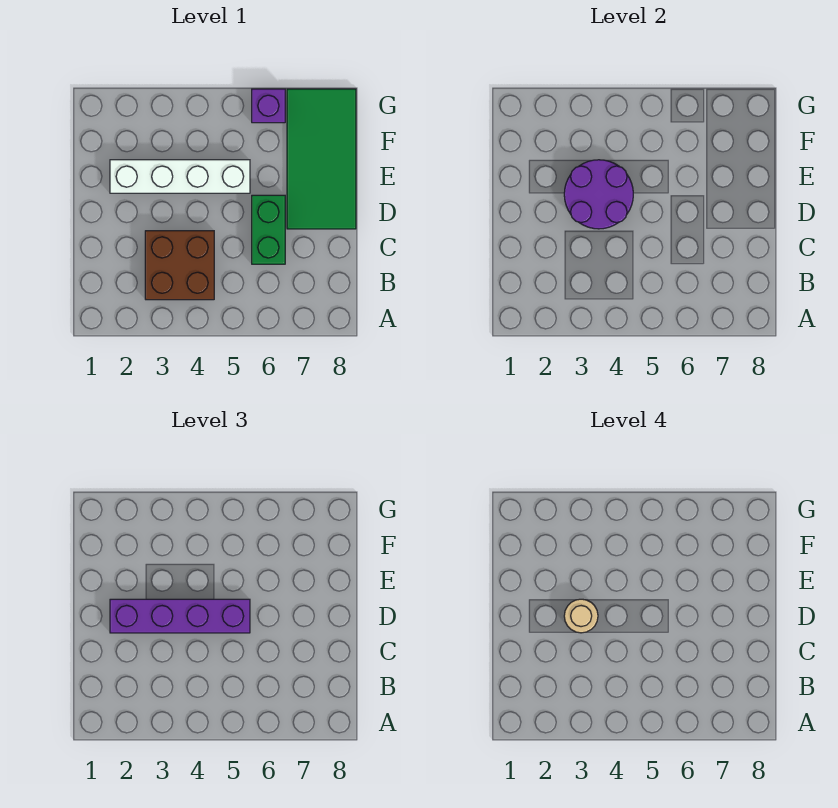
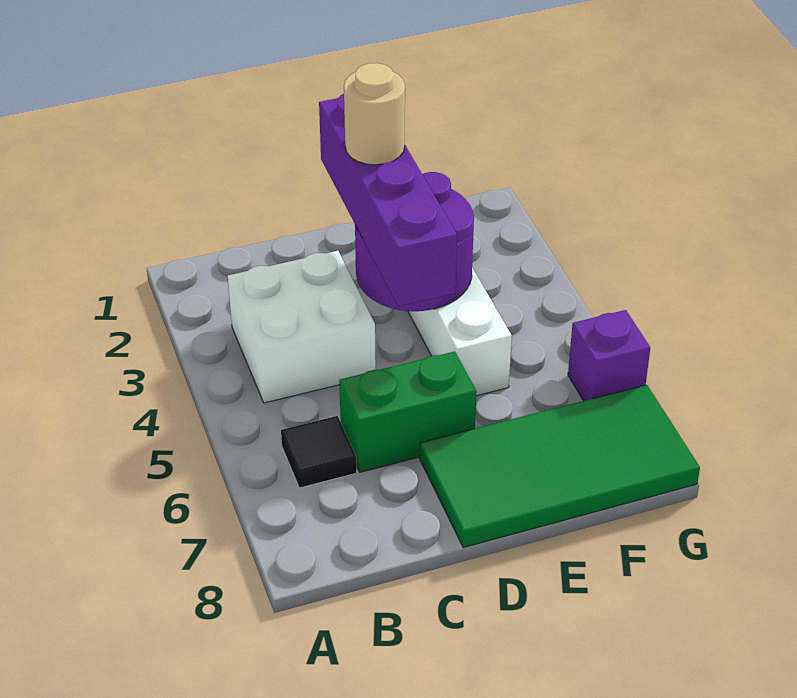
brown brick B3:C4 level 1 -> white brick B3:C4 level 1
none -> black tile B6 level 1

